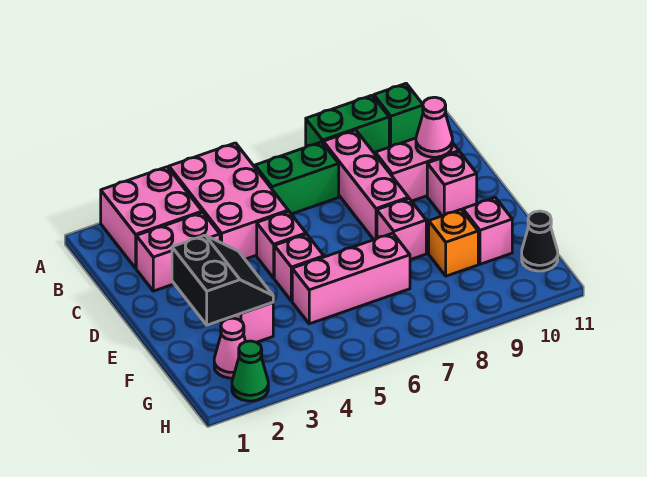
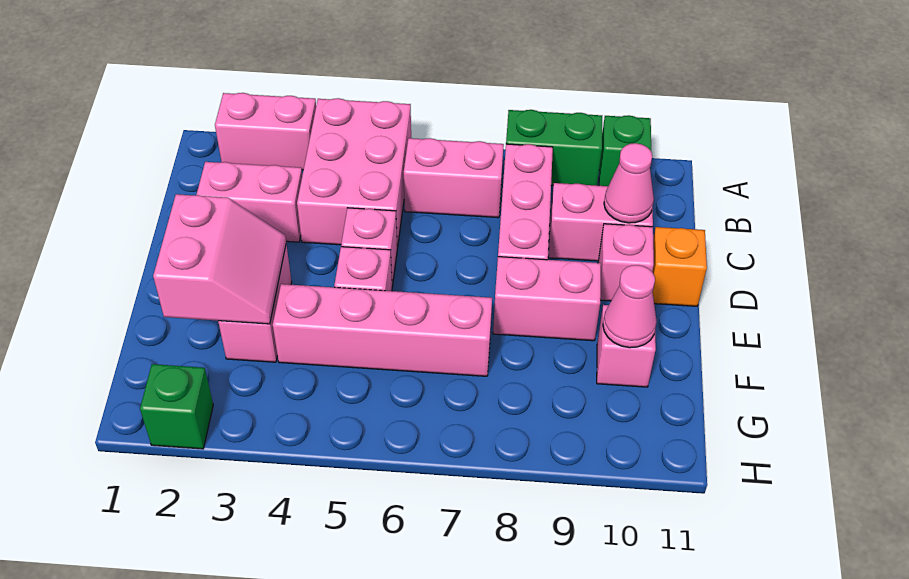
pink brick A2:B3 level 1 -> pink brick A2:A3 level 1
green brick B6:B7 level 1 -> pink brick B6:B7 level 1
black slope E2:F3 level 2 top 2 -> pink slope E2:F3 level 2 top 2
pink brick E8 level 1 -> pink brick E8:E9 level 1
pink brick F5:F7 level 1 -> pink brick F4:F7 level 1
orange brick F9 level 1 -> orange brick D11 level 1
pink cone G2 level 1 -> pink cone F10 level 2
black cone G11 level 1 -> none
green cone H2 level 1 -> green brick H2 level 1

